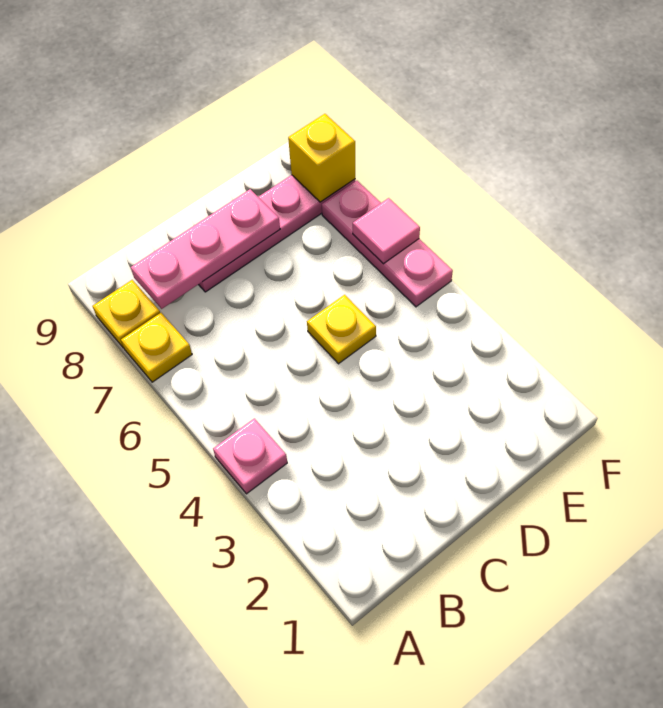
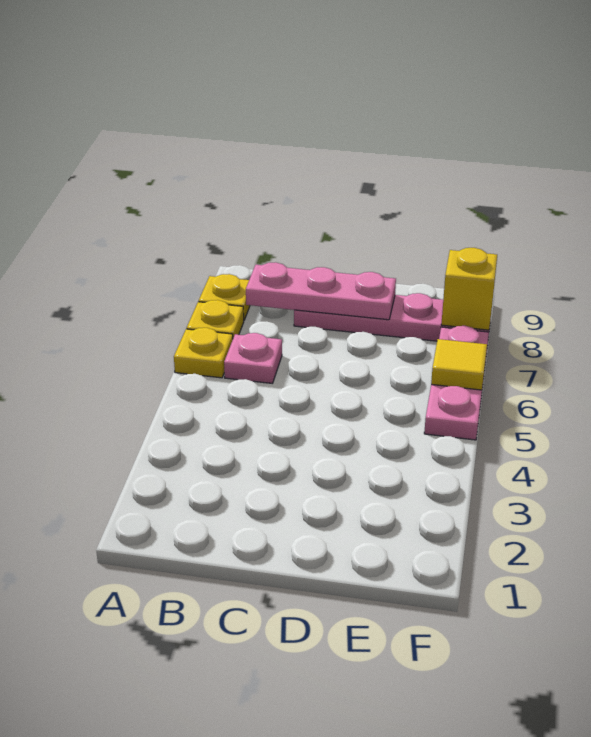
pink plate A4 level 1 -> pink plate B6 level 1
yellow plate D5 level 1 -> yellow plate A6 level 1
pink tile F6 level 2 -> yellow tile F6 level 2

